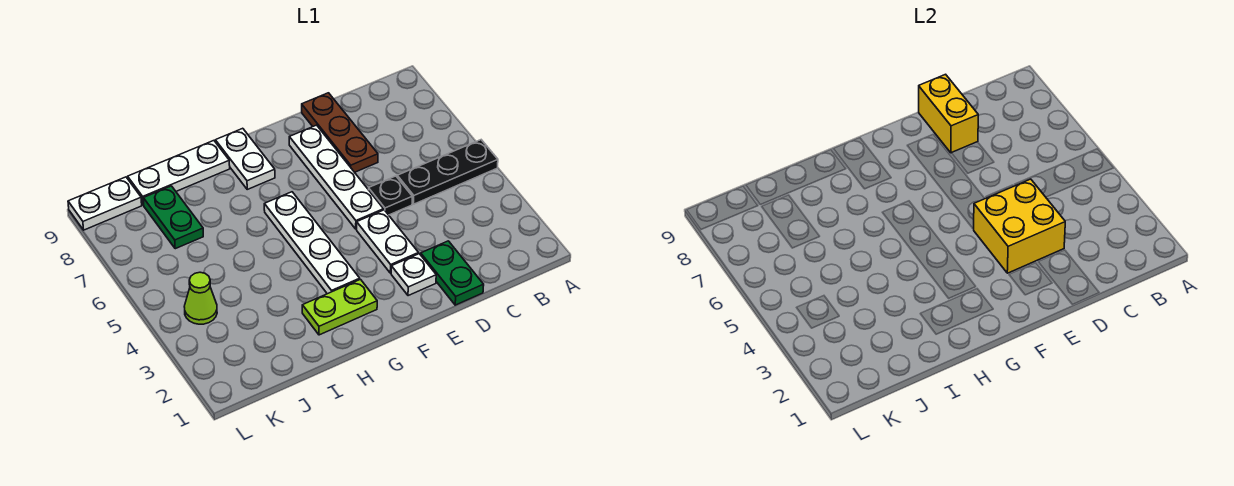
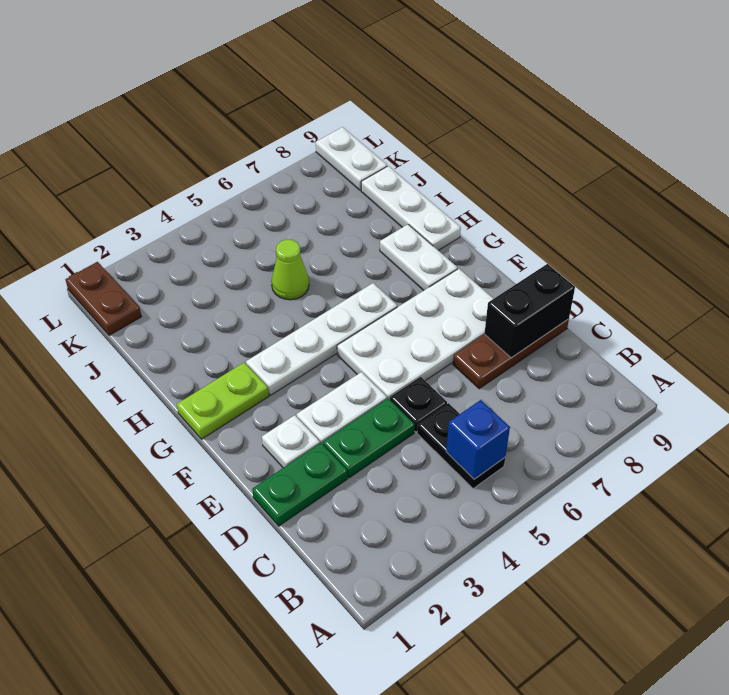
black plate A5:C5 level 1 -> black plate B5:C5 level 1
none -> blue brick B5 level 2
yellow brick D3:E4 level 2 -> none
yellow brick D8:D9 level 2 -> black brick D8:D9 level 2
white plate E5:E8 level 1 -> white plate E5:F8 level 1
lime plate G2:H2 level 1 -> lime plate G1:G2 level 1
white plate G8:G9 level 1 -> white plate G8:H8 level 1
green plate J7:J8 level 1 -> green plate D3:D4 level 1
none -> brown plate K1:L1 level 1
lime cone K4 level 1 -> lime cone I5 level 1

